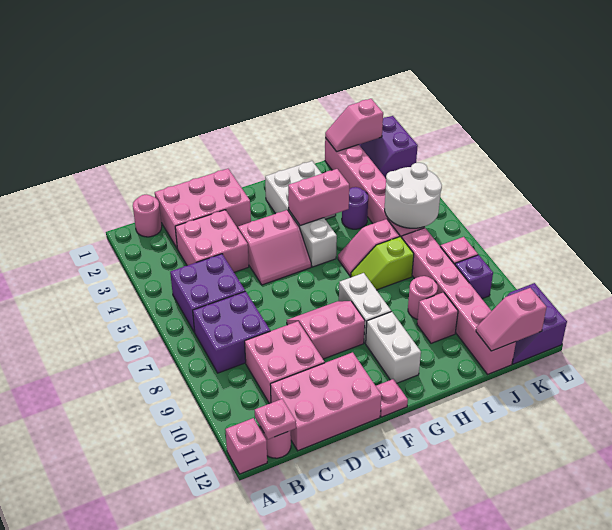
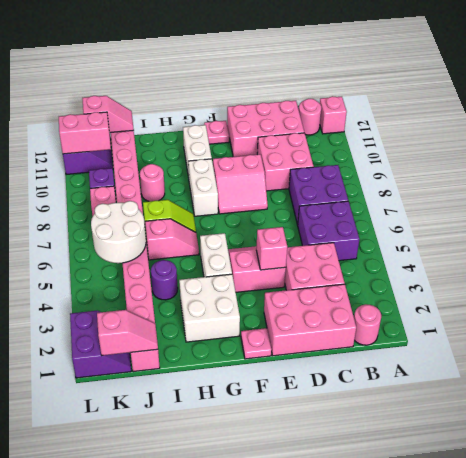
pink plate B12 level 2 -> pink plate F1 level 1
pink brick G4:H4 level 2 -> pink brick K11:L11 level 2
pink brick I10 level 1 -> pink brick E4 level 2

